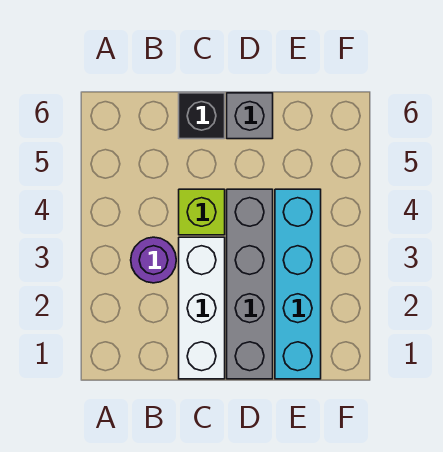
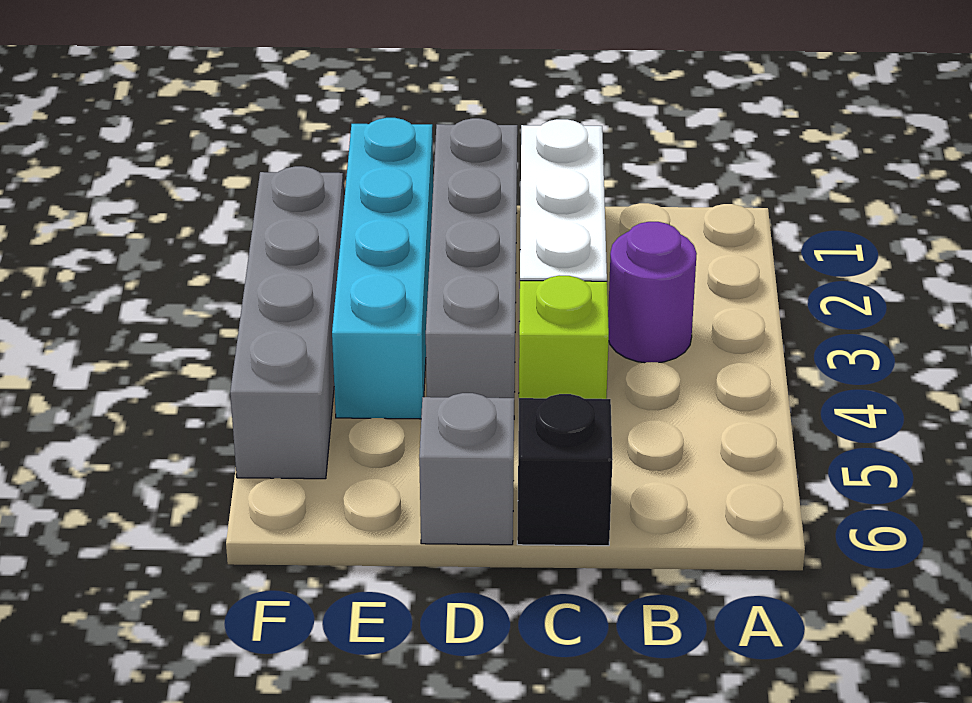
none -> grey brick F2:F5 level 1

